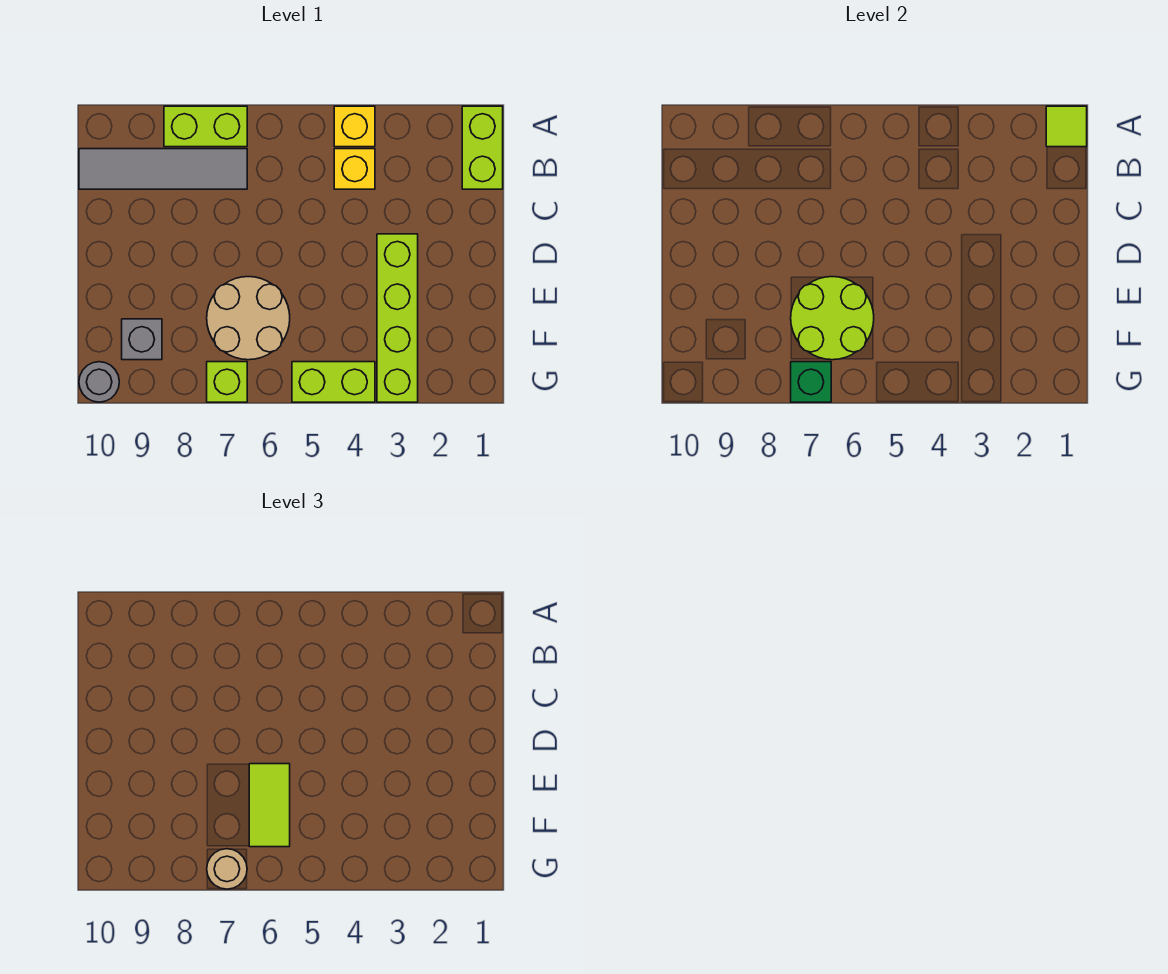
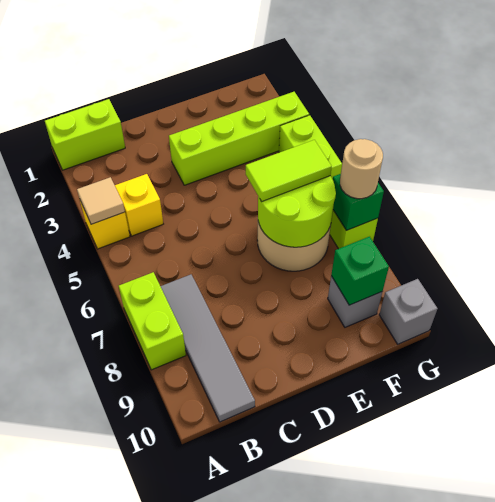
lime tile A1 level 2 -> none
none -> tan tile A4 level 2
none -> green brick F9 level 2
grey round brick G10 level 1 -> grey brick G10 level 1

